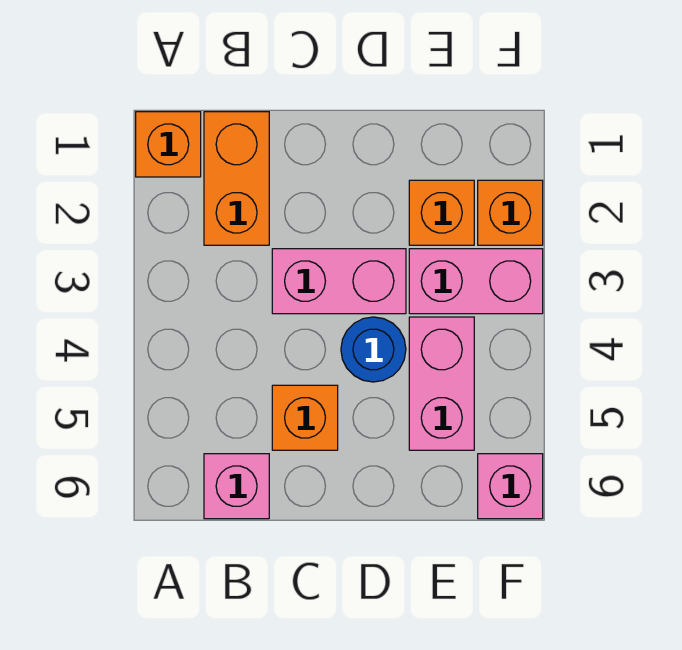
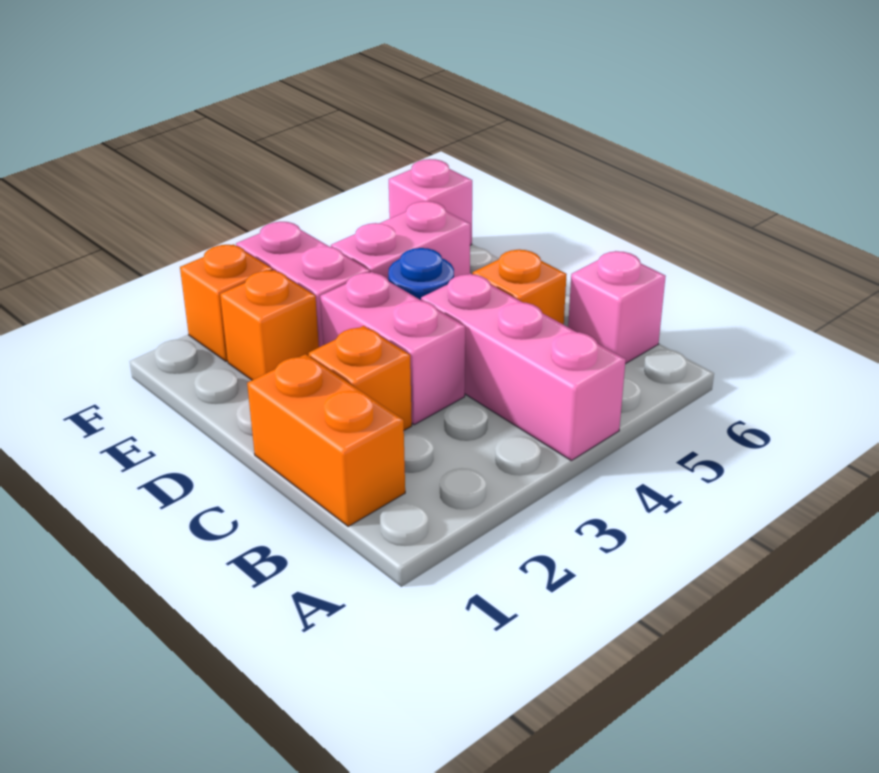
orange brick A1 level 1 -> orange brick C2 level 1
none -> pink brick A4:C4 level 1
orange brick B1:B2 level 1 -> orange brick B1:C1 level 1

